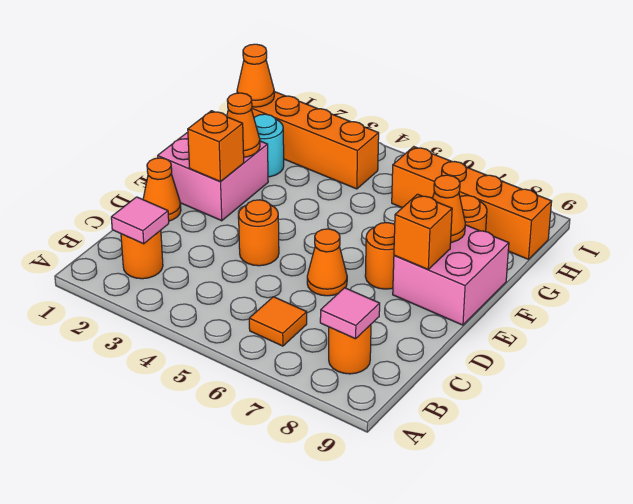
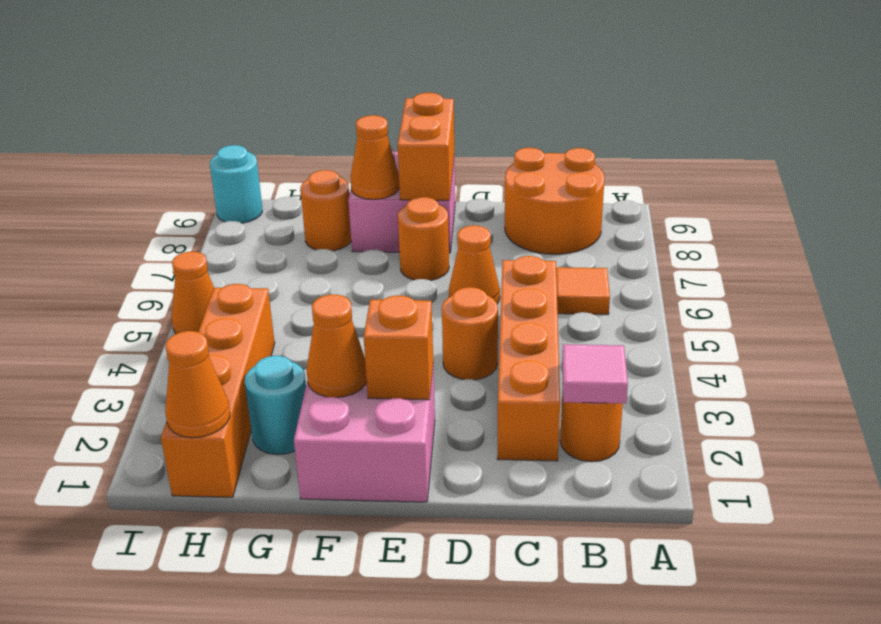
orange round brick B8 level 1 -> orange round brick B8:C9 level 1
pink tile B8 level 2 -> none
orange cone D1 level 1 -> orange cone I5 level 1
orange brick E8 level 2 -> orange brick E8:E9 level 2
orange brick H6:H9 level 1 -> orange brick C2:C5 level 1
none -> cyan round brick I9 level 1

